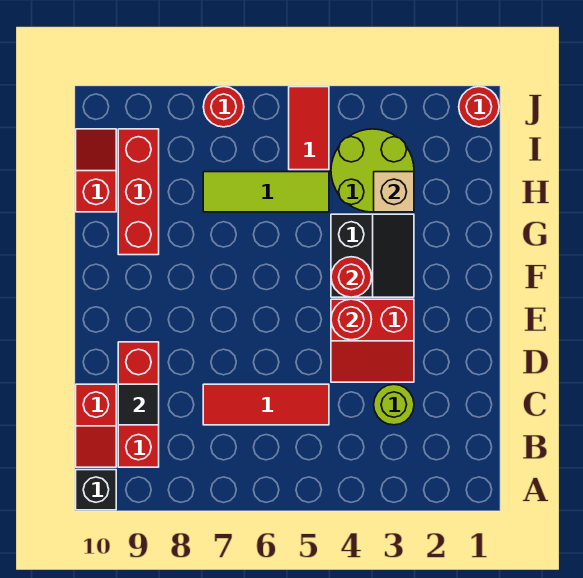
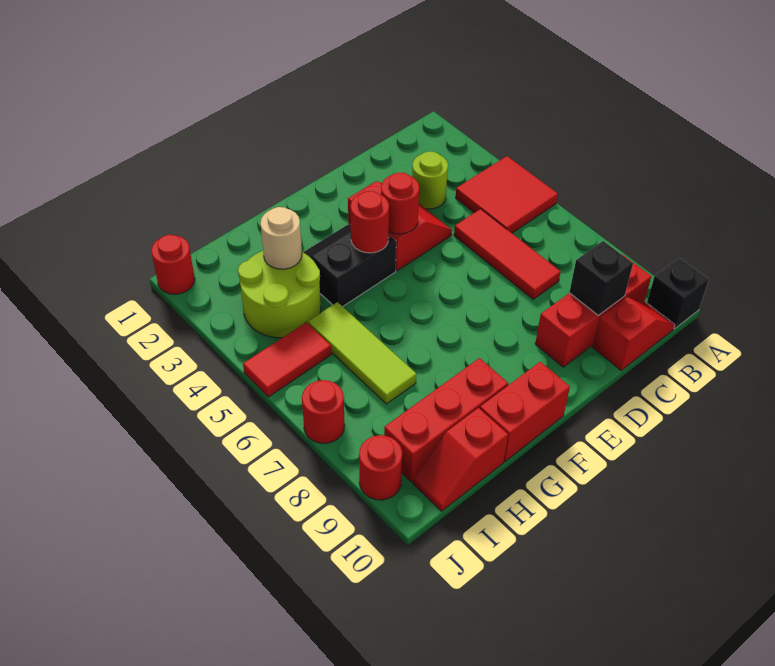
none -> red tile A4:B5 level 1
black tile C9 level 2 -> black brick C9 level 2
none -> red brick F10:G10 level 1
tan brick H3 level 2 -> tan round brick H3 level 2
none -> red round brick J9 level 1

